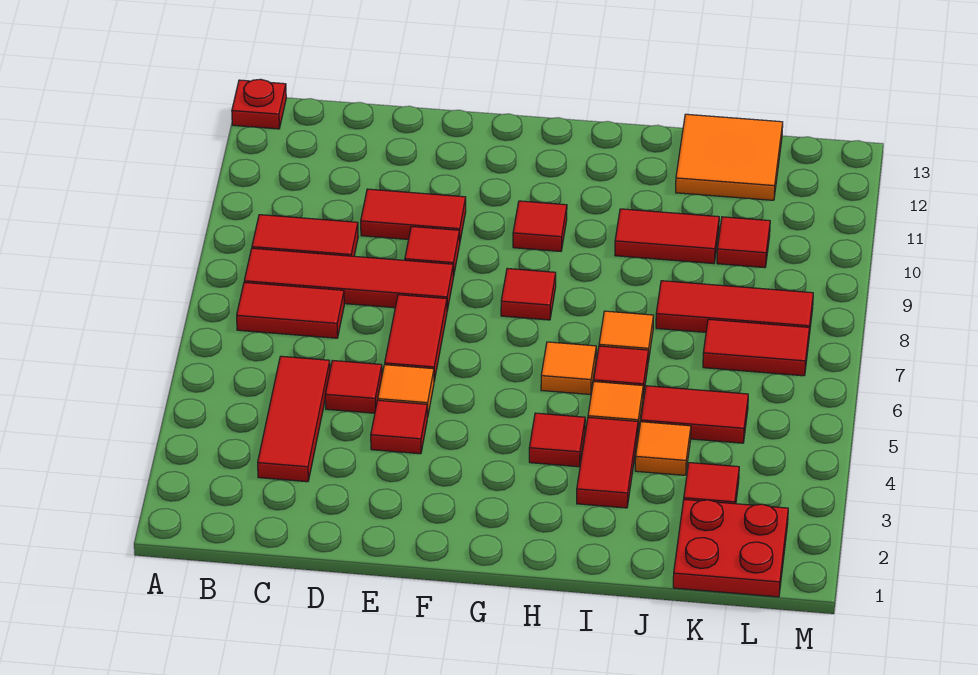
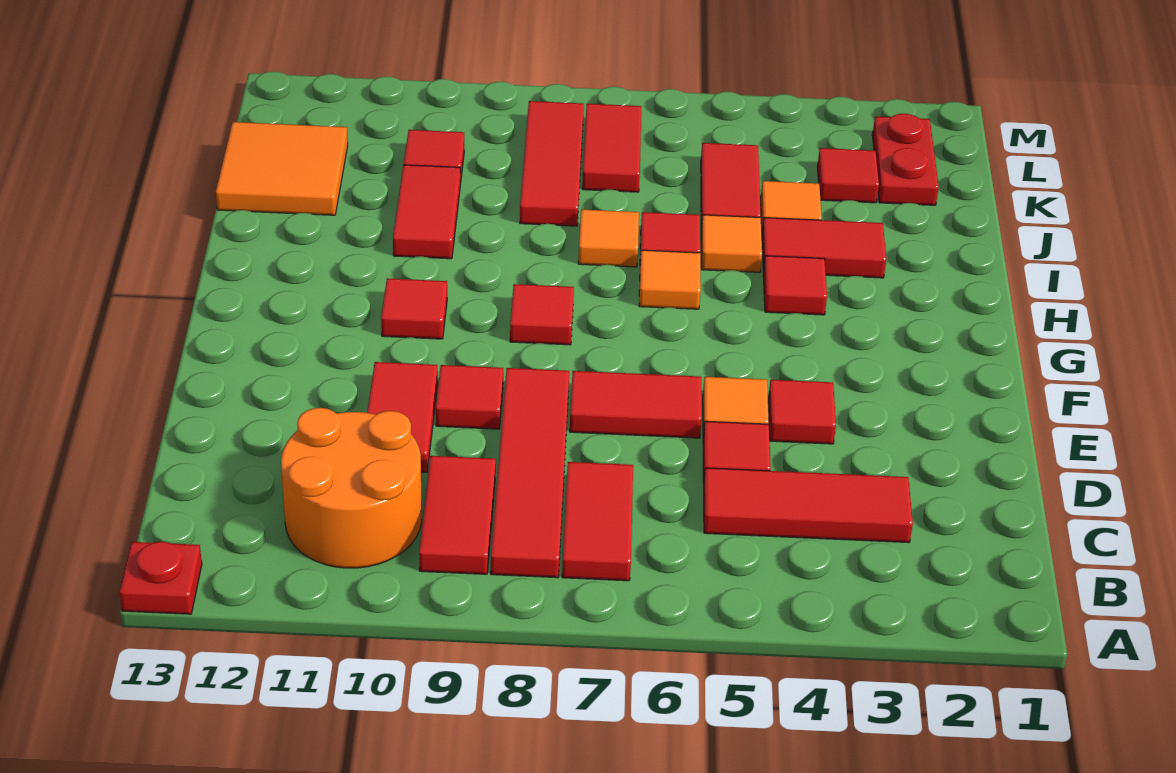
none -> orange round brick B10:C11 level 1
red plate K1:L2 level 1 -> red plate K2:L2 level 1

